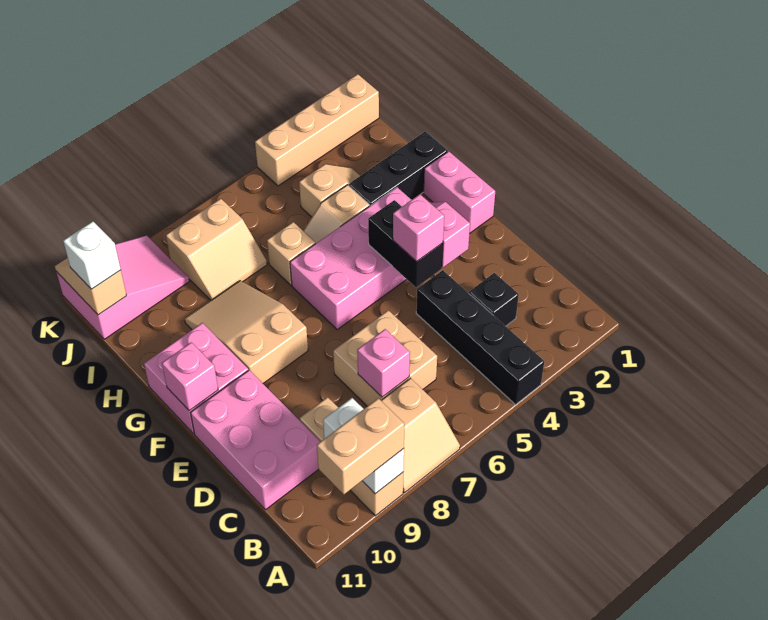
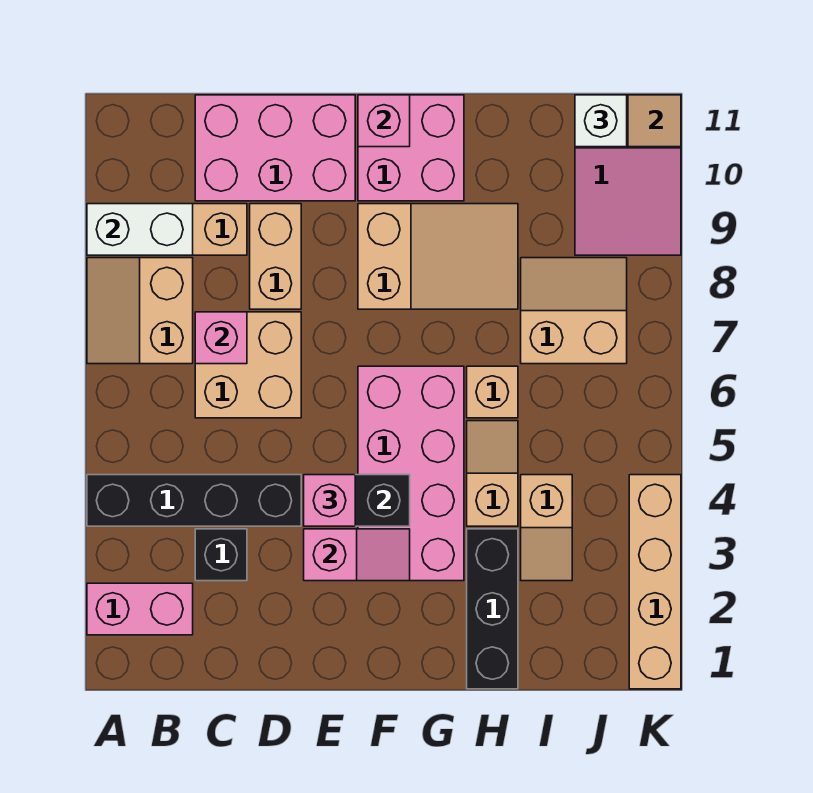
tan brick A9:A10 level 3 -> tan brick D8:D9 level 1
pink brick F1:G1 level 1 -> pink brick A2:B2 level 1
tan slope I7:J8 level 1 top J -> tan slope I7:J8 level 1 top 7

